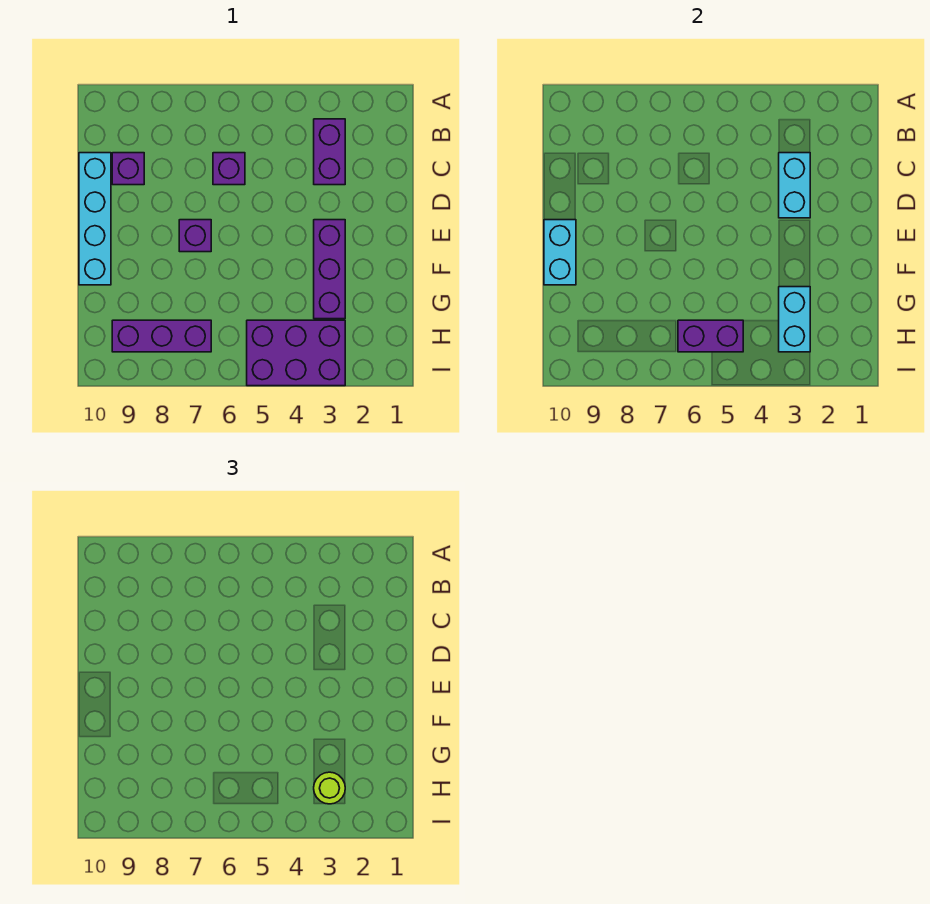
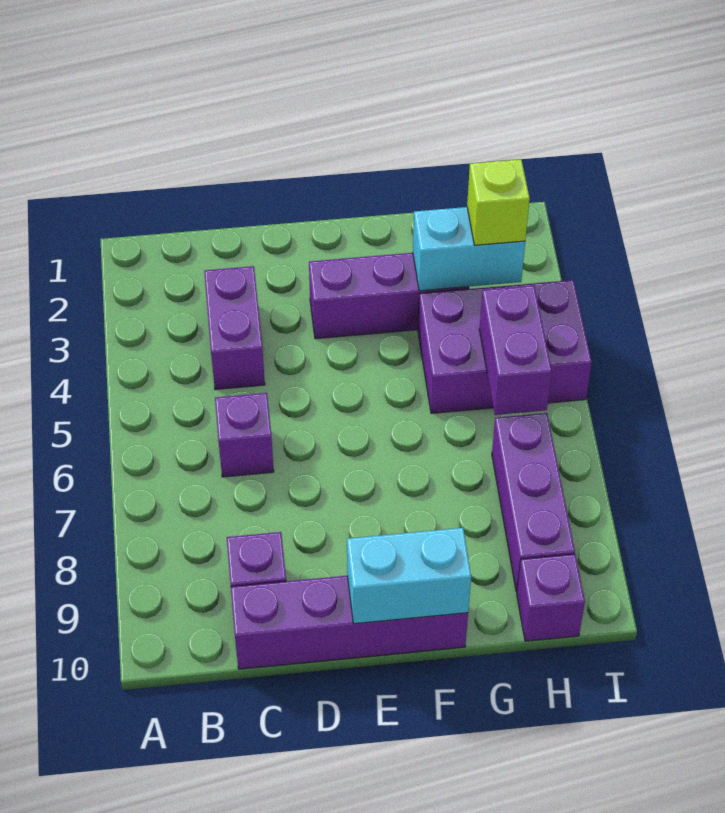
purple brick B3:C3 level 1 -> purple brick C3:C4 level 1
cyan brick C3:D3 level 2 -> none
cyan brick C10:F10 level 1 -> purple brick C10:F10 level 1
purple brick E7 level 1 -> purple brick H10 level 1
purple brick H3:I5 level 1 -> purple brick G4:I5 level 1
lime round brick H3 level 3 -> lime brick H3 level 3

